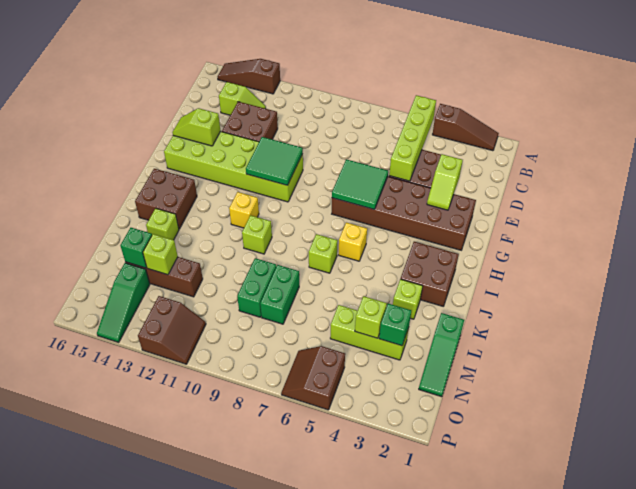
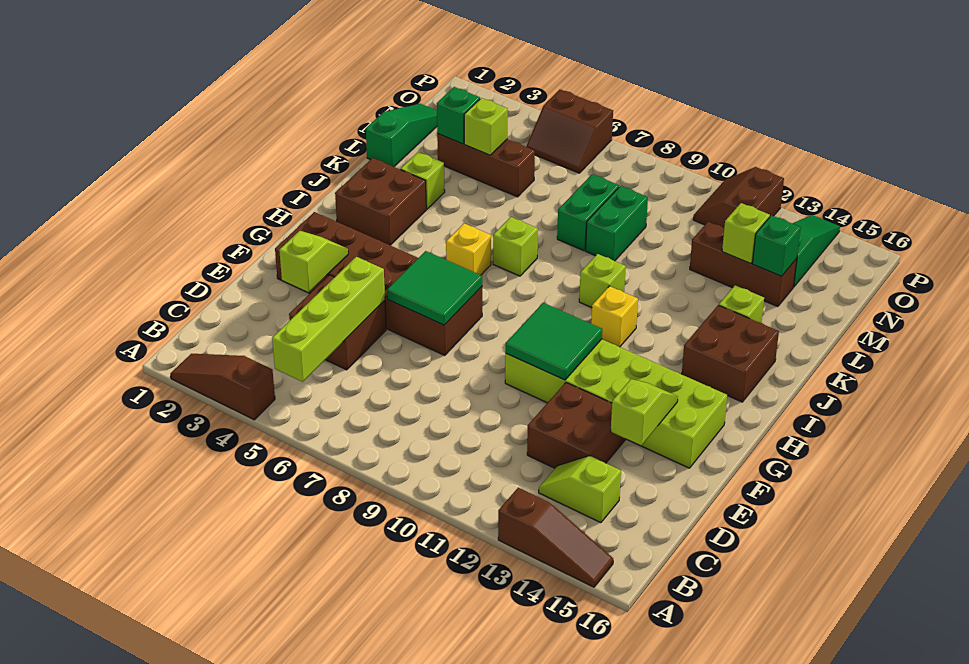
lime slope F14:F15 level 2 top 14 -> lime slope E14:F14 level 2 top E
lime brick M3:M5 level 1 -> brown brick M3:M5 level 1
brown slope O5:P6 level 1 top 5 -> brown slope O5:P6 level 1 top P

